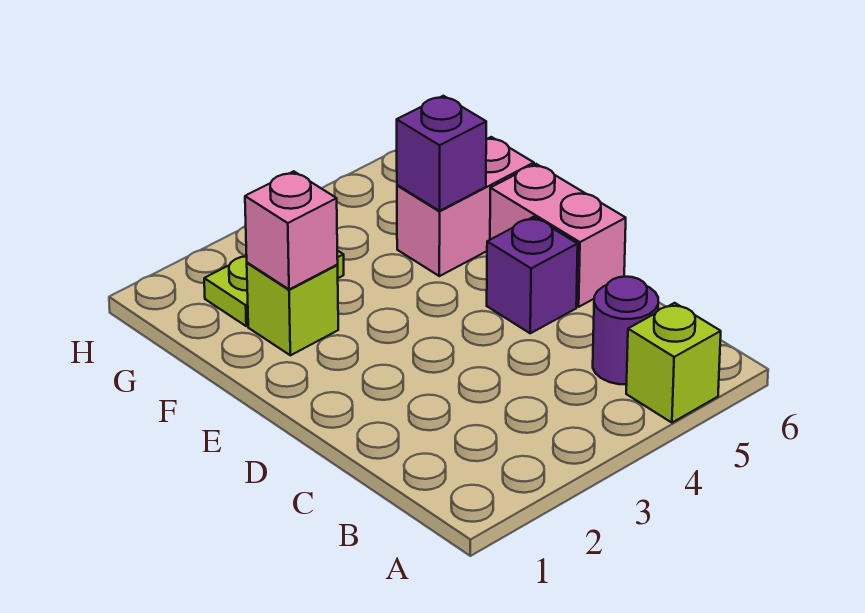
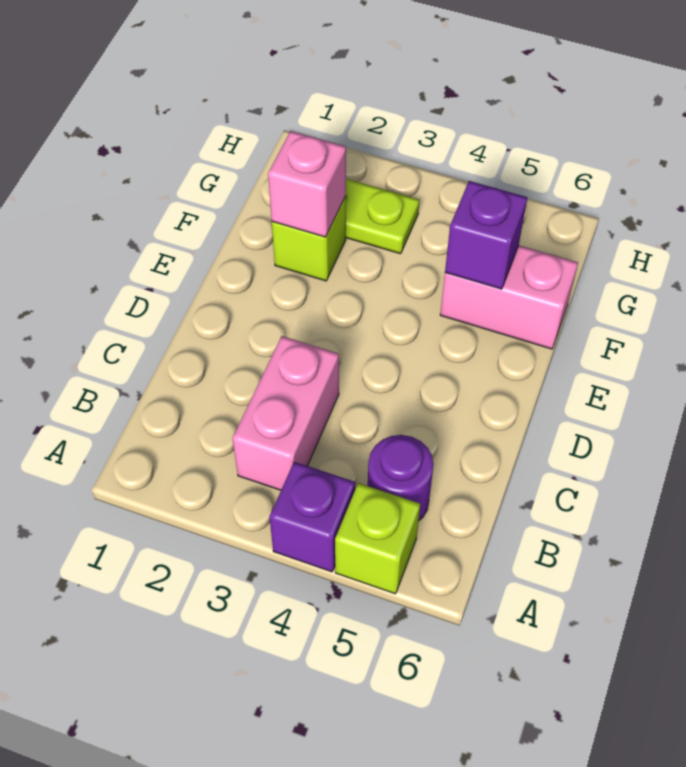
purple brick D5 level 1 -> purple brick A4 level 1
pink brick D6:E6 level 1 -> pink brick B3:C3 level 1

